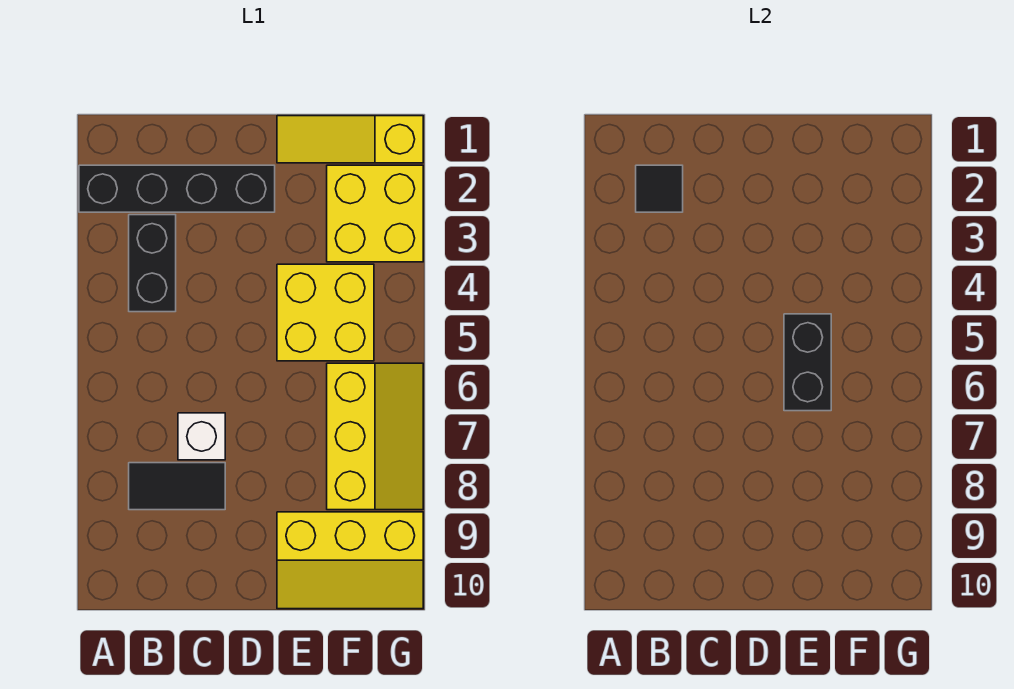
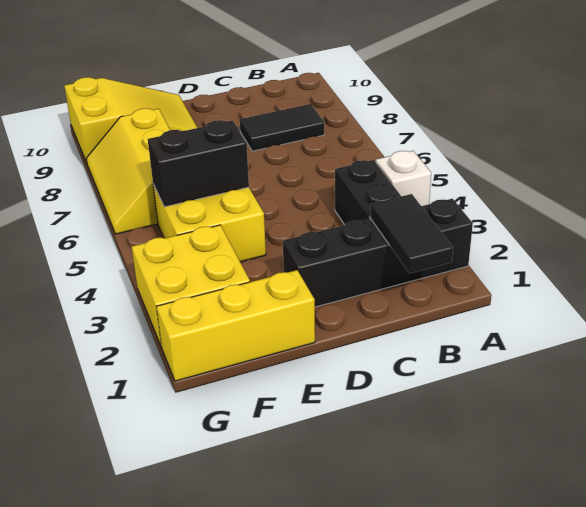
black tile B2 level 2 -> black tile B1:B2 level 2
white brick C7 level 1 -> white brick A4 level 1
yellow slope E1:G1 level 1 top G -> yellow brick E1:G1 level 1
black brick E5:E6 level 2 -> black brick E5:F5 level 2
yellow slope E9:G10 level 1 top 9 -> yellow slope E9:G10 level 1 top G

